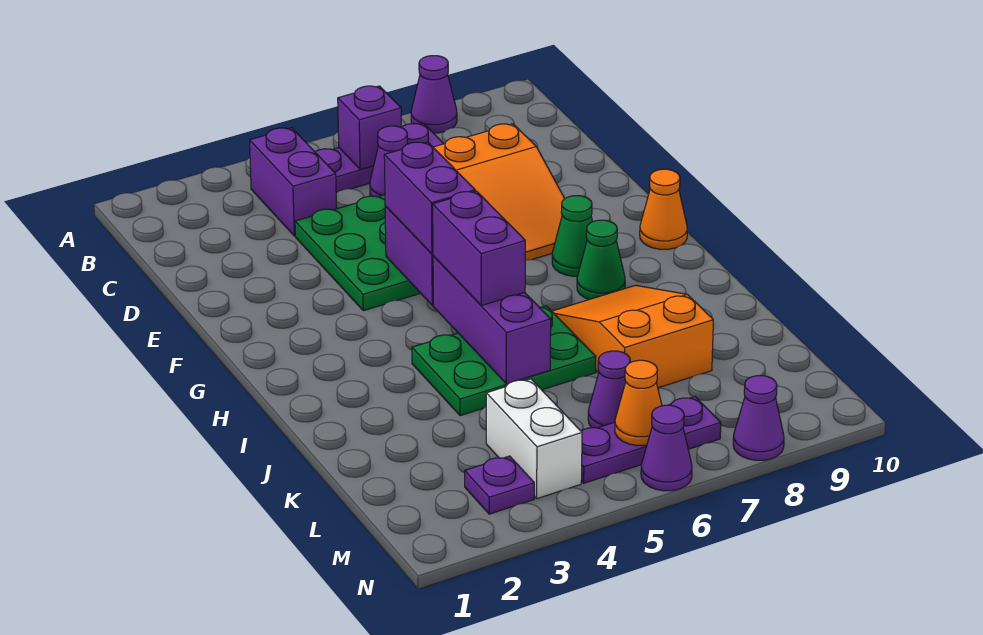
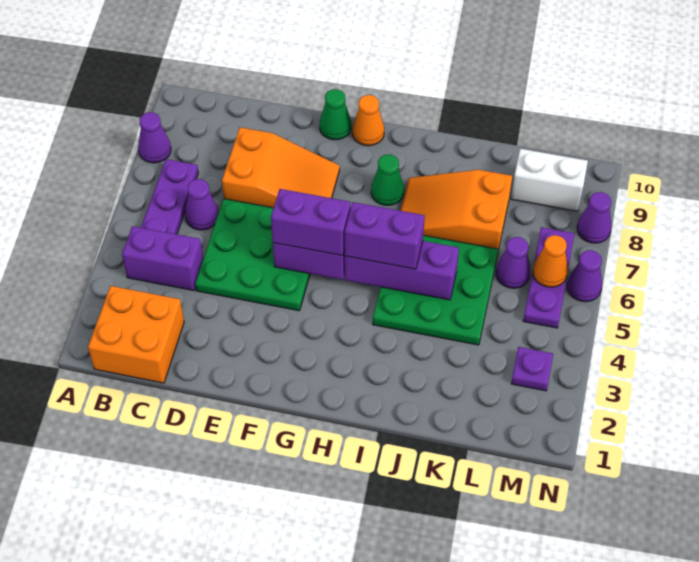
none -> orange brick B1:C2 level 1
purple brick B6 level 2 -> none
green cone G8 level 1 -> green cone F10 level 1
green plate I4:J6 level 1 -> green plate I4:K6 level 1
white brick L4:M4 level 1 -> white brick L9:M9 level 1

